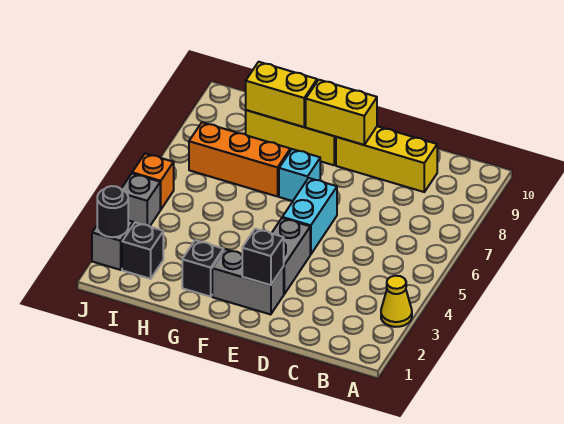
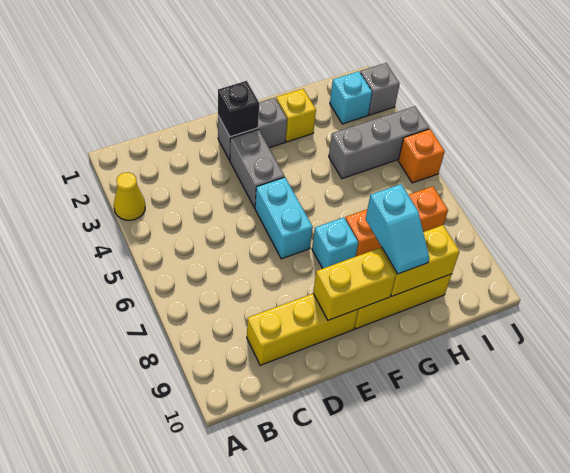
black brick G2 level 1 -> yellow brick G2 level 1
none -> cyan slope G8:G9 level 3 top 8
black brick I2 level 1 -> cyan brick I2 level 1
black round brick J2 level 2 -> none
grey brick J4 level 1 -> grey brick H4:J4 level 1

